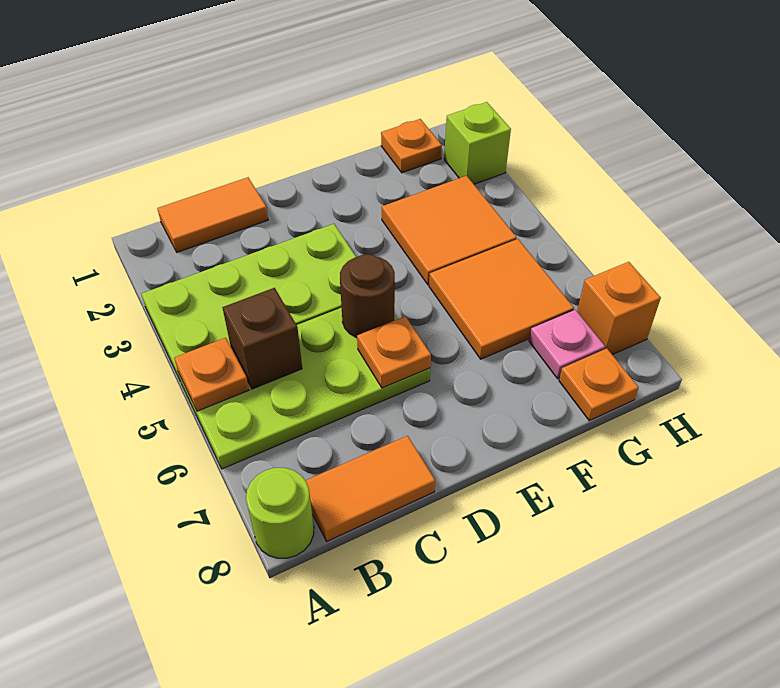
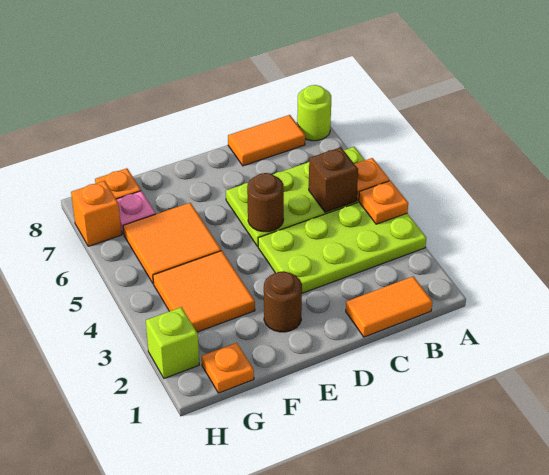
orange plate D6 level 2 -> orange plate A4 level 2
none -> brown round brick E2 level 1

